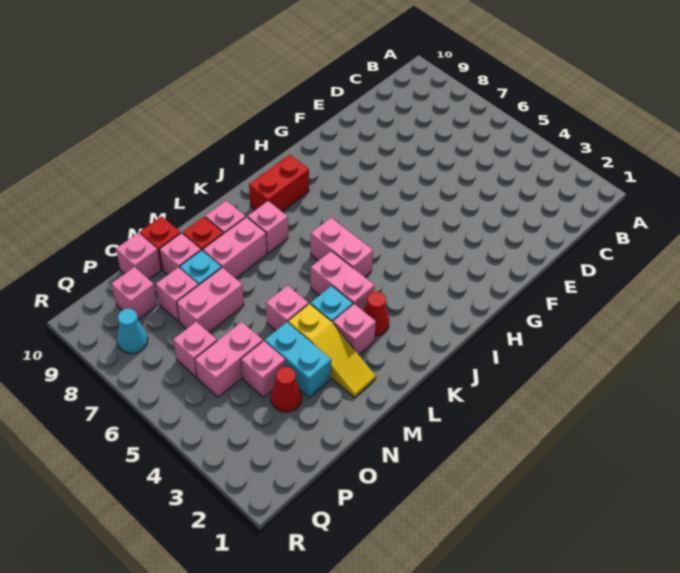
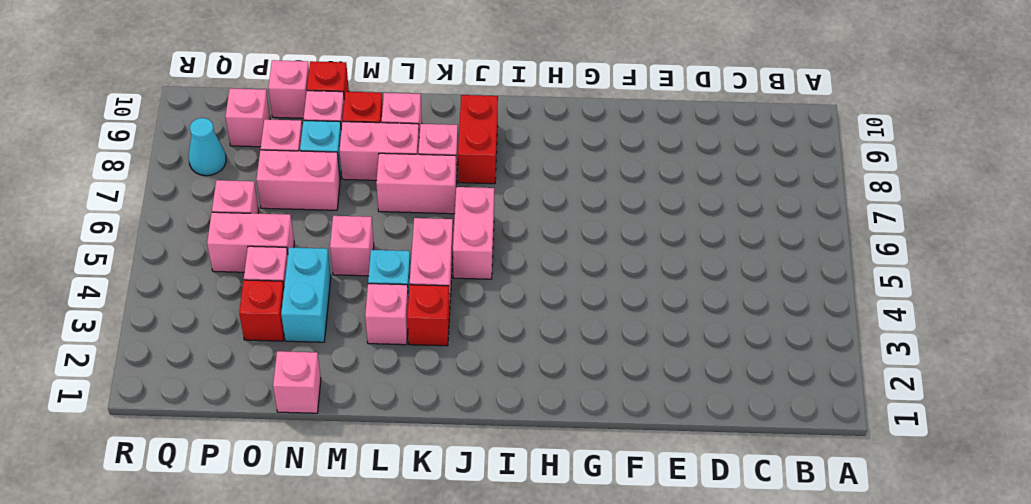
red brick I9:J9 level 1 -> red brick J8:J9 level 1
red cone K3 level 1 -> red brick K3 level 1
none -> pink brick K7:L7 level 1
yellow slope M2:M4 level 1 top 4 -> none
none -> pink brick N1 level 1
red cone O3 level 1 -> red brick O3 level 1

